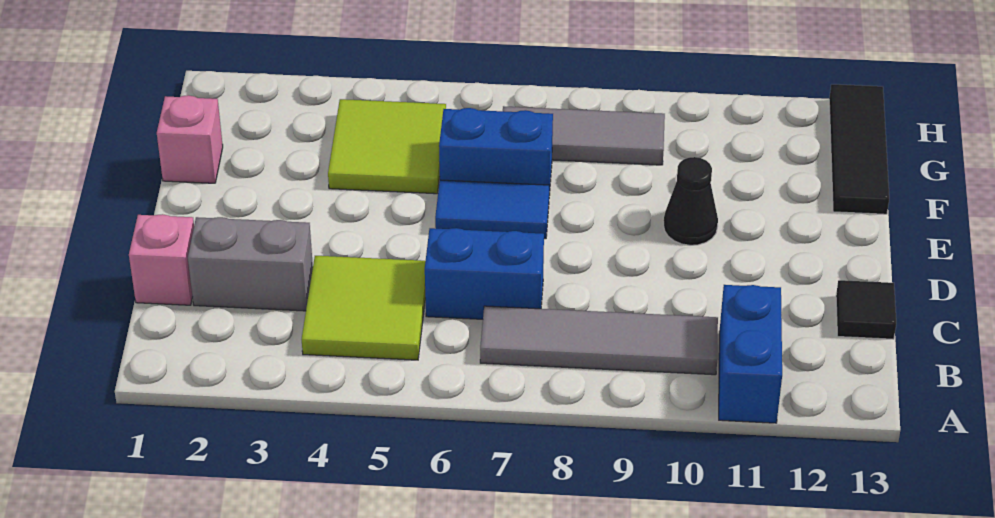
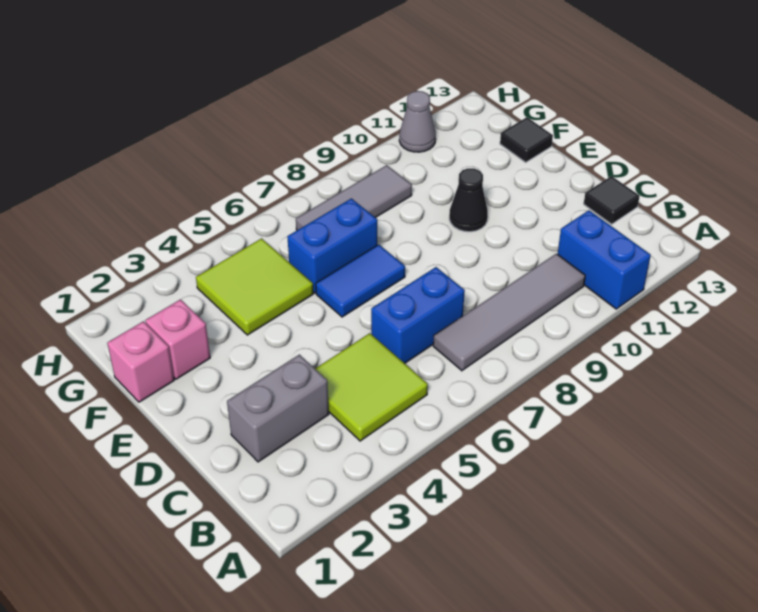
pink brick C1 level 1 -> pink brick F2 level 1
black tile F13:H13 level 1 -> black tile F13 level 1
none -> grey cone H11 level 1

